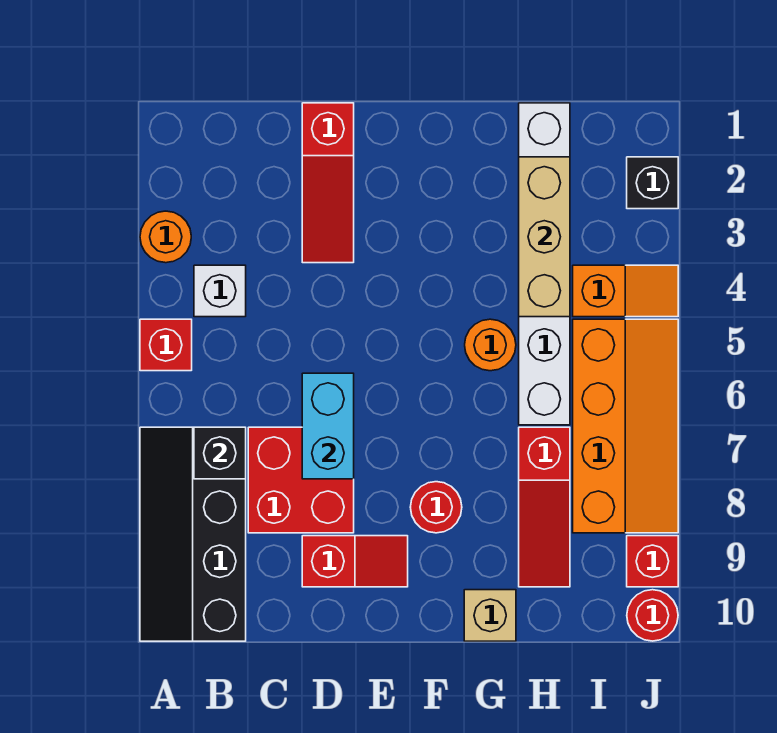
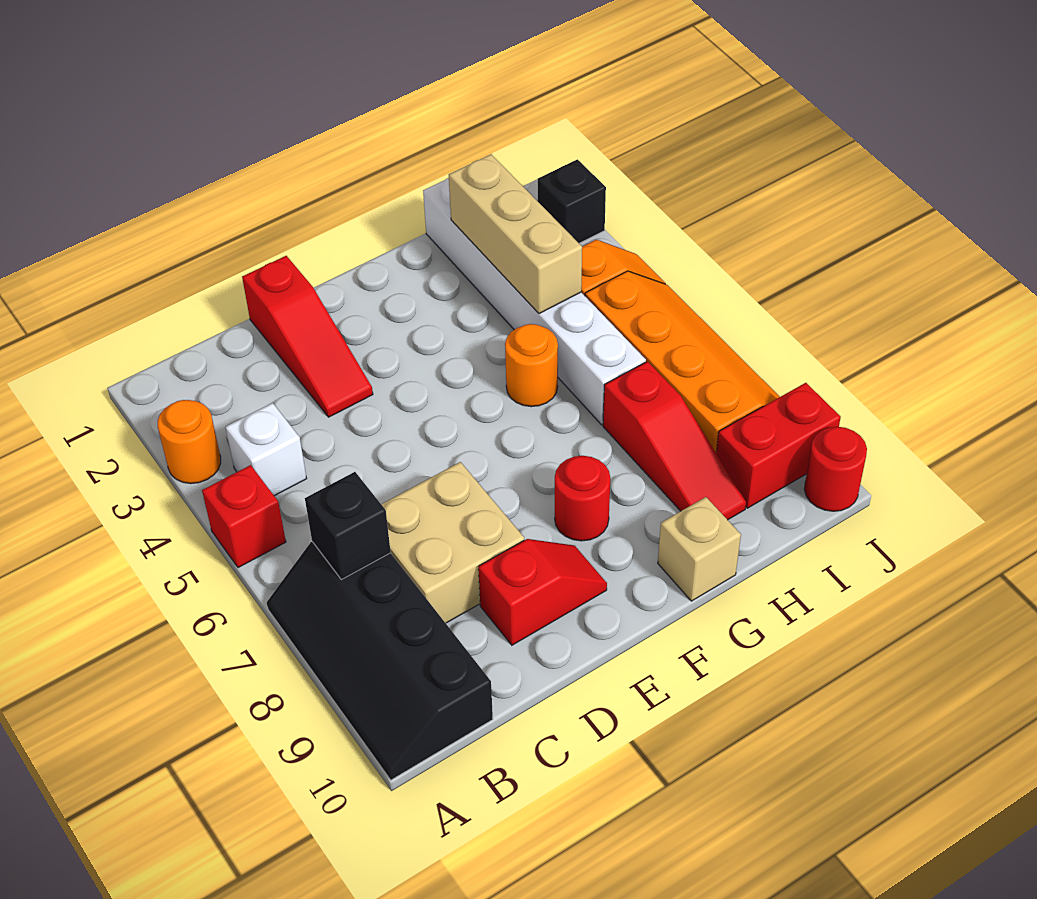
red brick C7:D8 level 1 -> tan brick C7:D8 level 1
cyan brick D6:D7 level 2 -> none
red brick J9 level 1 -> red brick I9:J9 level 1

